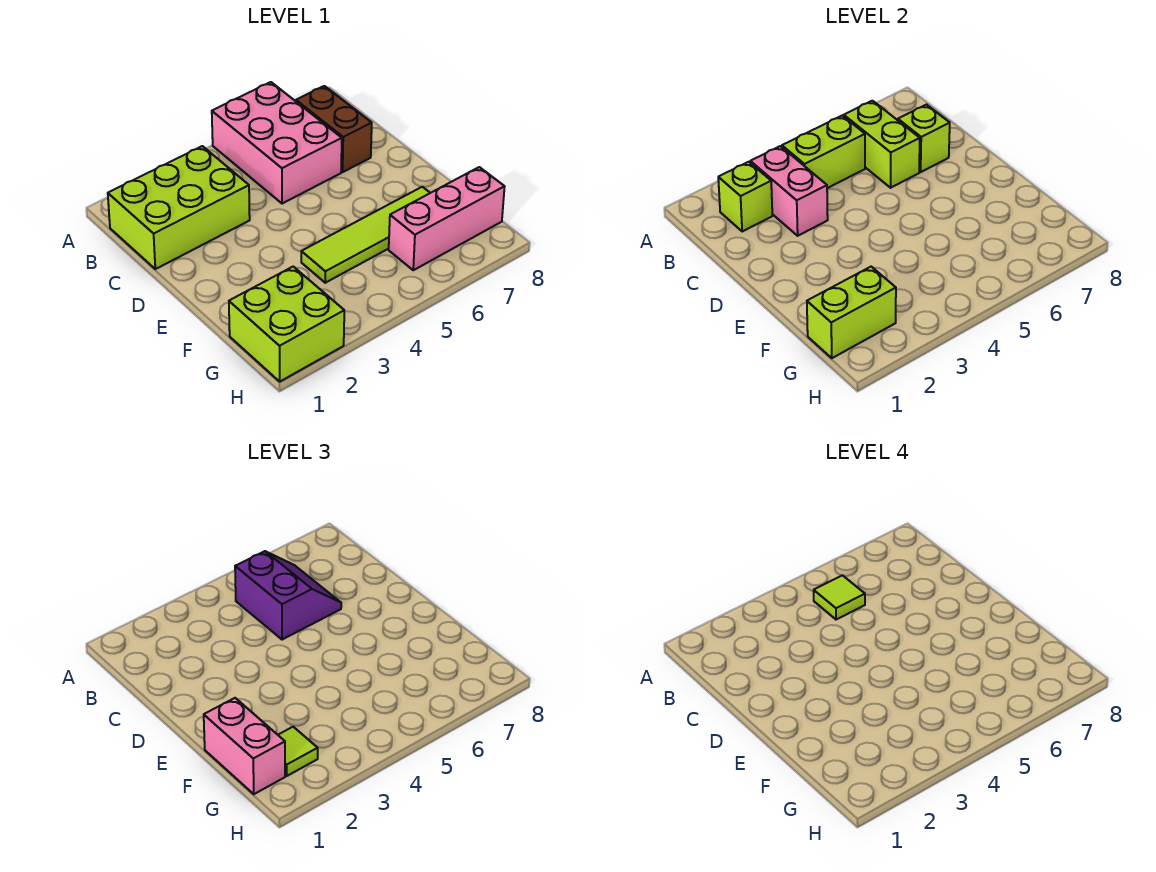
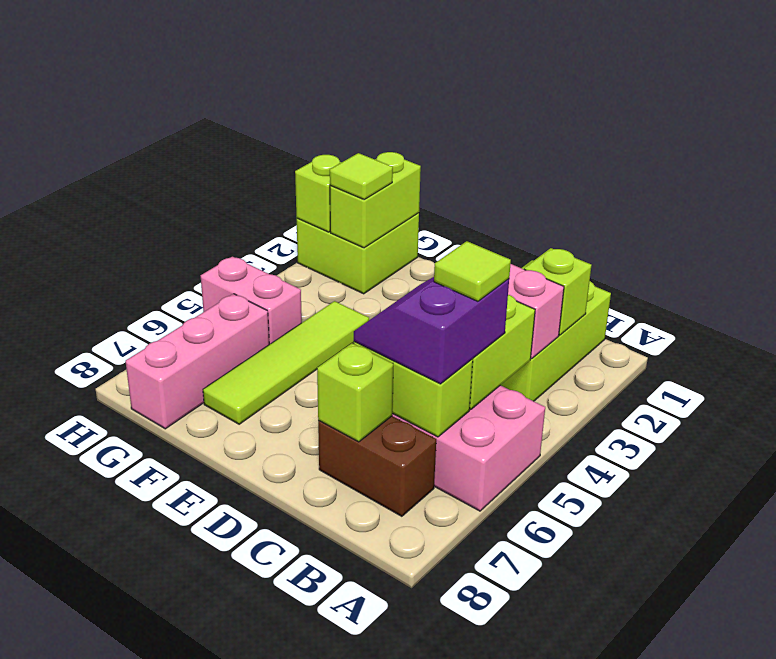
purple slope B5:C6 level 3 top 5 -> purple slope B5:C6 level 3 top B
pink brick F1:G1 level 3 -> pink brick G5:H5 level 1
none -> lime brick H2 level 2

